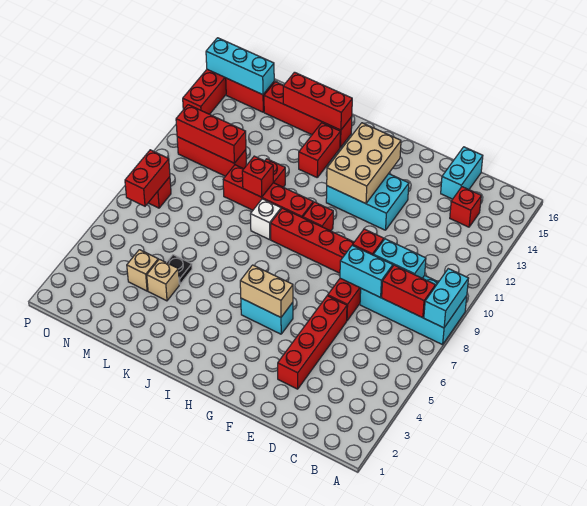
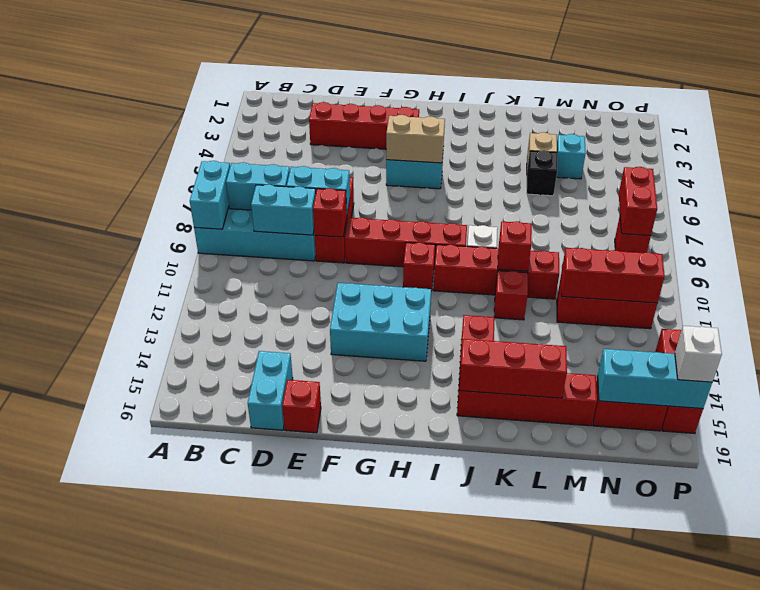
red brick B8:C8 level 2 -> cyan brick B8:C8 level 2
red brick C14 level 1 -> red brick E16 level 1
red brick E3:E6 level 1 -> red brick D3:G3 level 1
tan brick G12:H14 level 2 -> none
black plate L5 level 1 -> black brick L5 level 1
tan brick M4 level 1 -> cyan brick M4 level 1
none -> white brick P15 level 3

